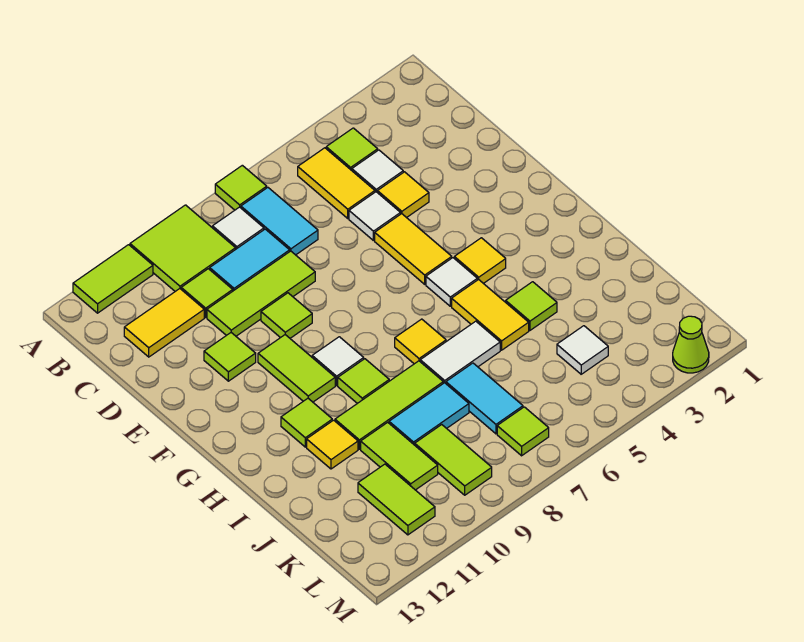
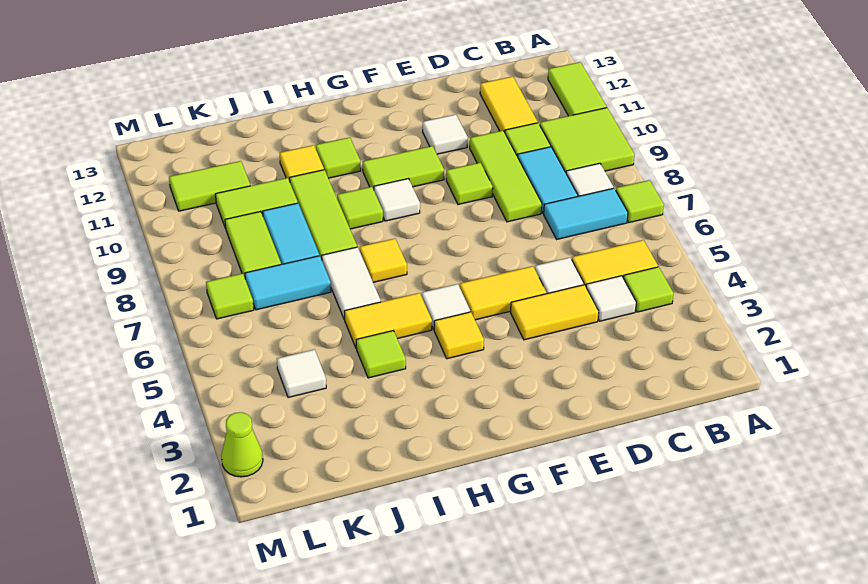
yellow tile D4 level 1 -> yellow tile D4:E4 level 1
lime tile E11 level 1 -> white tile E11 level 1
lime tile K9:L9 level 1 -> lime tile K8:K9 level 1

